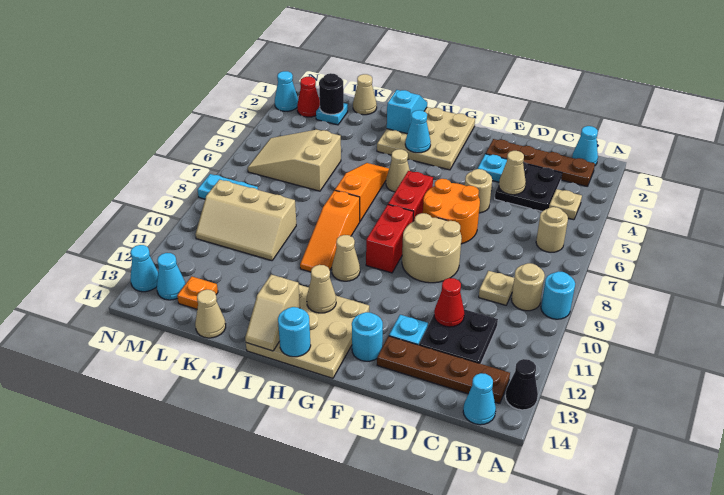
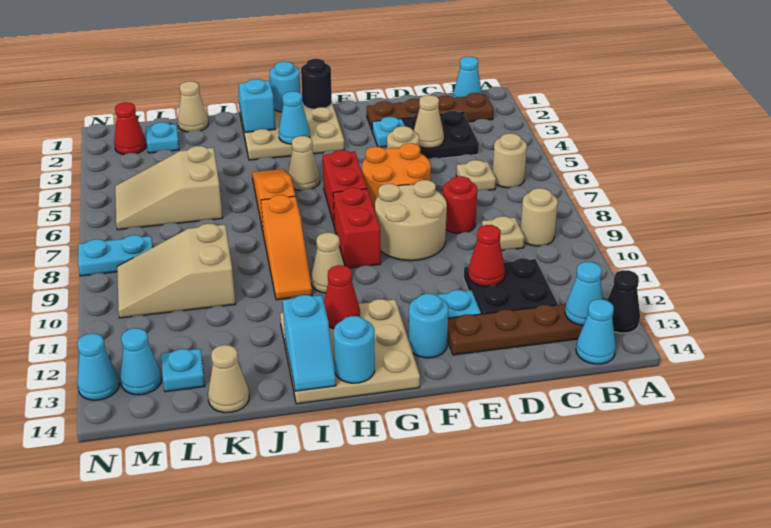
cyan round brick A9 level 1 -> cyan round brick H1 level 2
tan plate B4 level 1 -> tan plate C6 level 1
none -> red round brick D8 level 1
tan cone H12 level 2 -> red cone H12 level 2
tan slope I13:I14 level 2 top 13 -> cyan slope I13:I14 level 2 top 13
tan slope K9:M10 level 1 top 9 -> tan slope K9:M10 level 1 top K
black round brick L2 level 2 -> black round brick G1 level 2
orange plate L13 level 1 -> cyan plate L13 level 1
cyan cone N2 level 1 -> cyan cone B13 level 2

